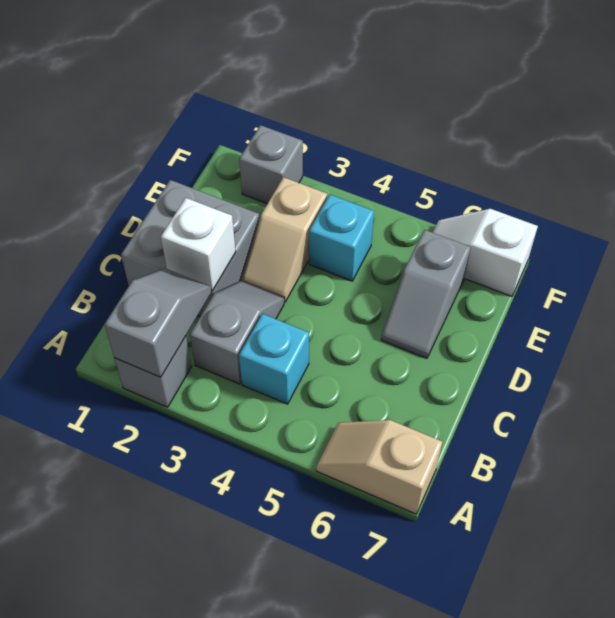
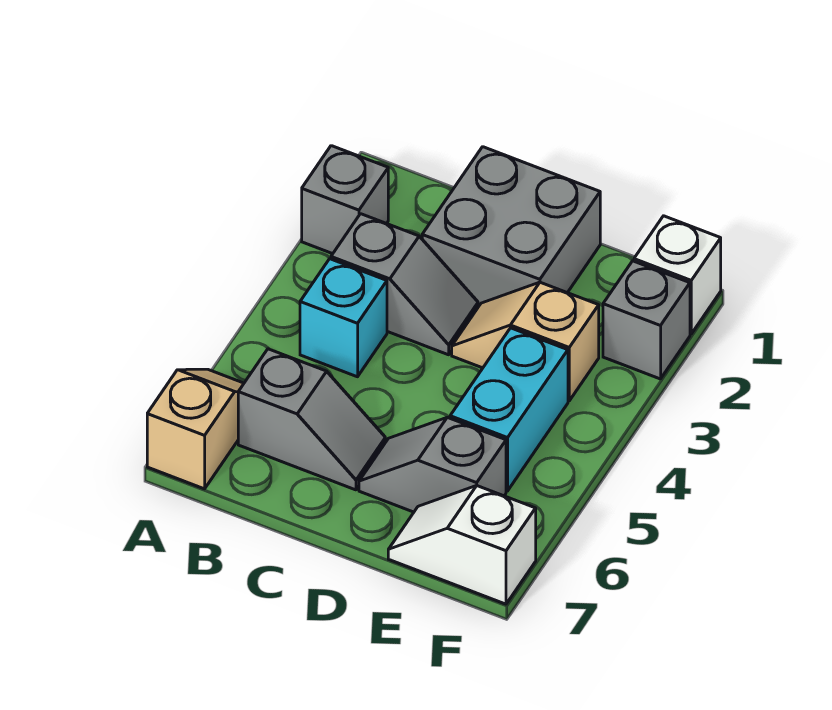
grey slope A2:B2 level 2 top A -> grey slope B6:C6 level 1 top B
white brick C2 level 2 -> white brick F1 level 1
cyan brick E4 level 1 -> cyan brick E4:E5 level 1
white slope F6:F7 level 1 top 7 -> white slope E7:F7 level 1 top F

